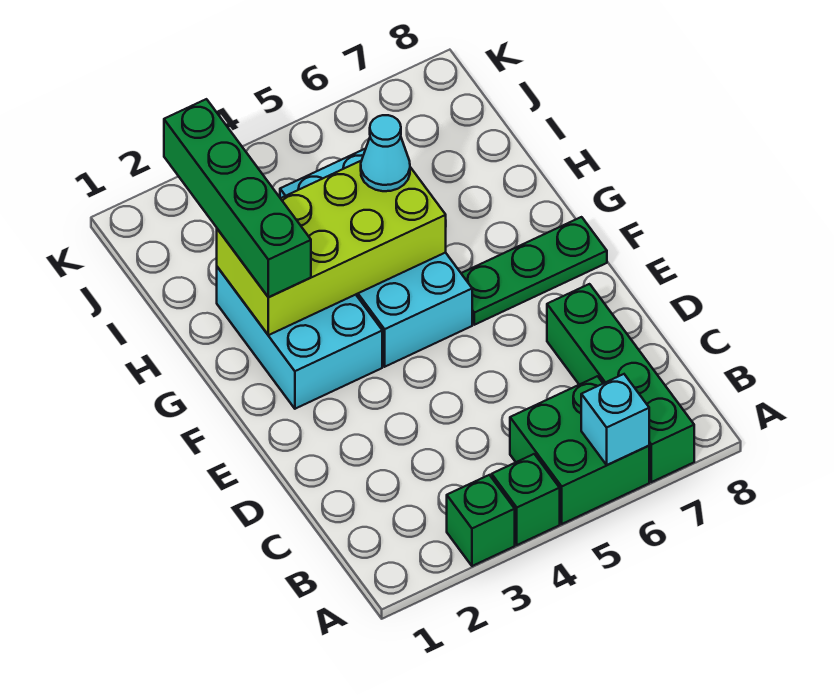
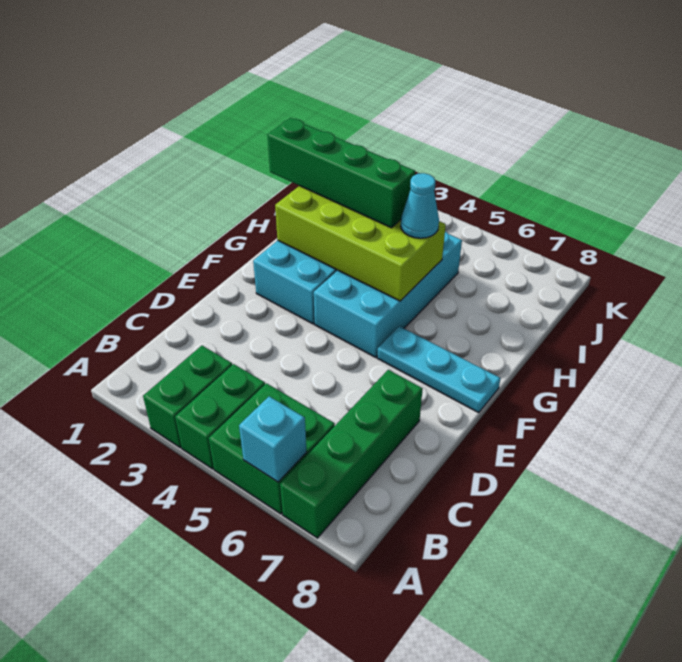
green brick A3 level 1 -> green brick A3:B3 level 1
green brick A4 level 1 -> green brick A4:B4 level 1
green plate F6:F8 level 1 -> cyan plate F6:F8 level 1
green brick G2:J2 level 3 -> green brick H1:H4 level 3

